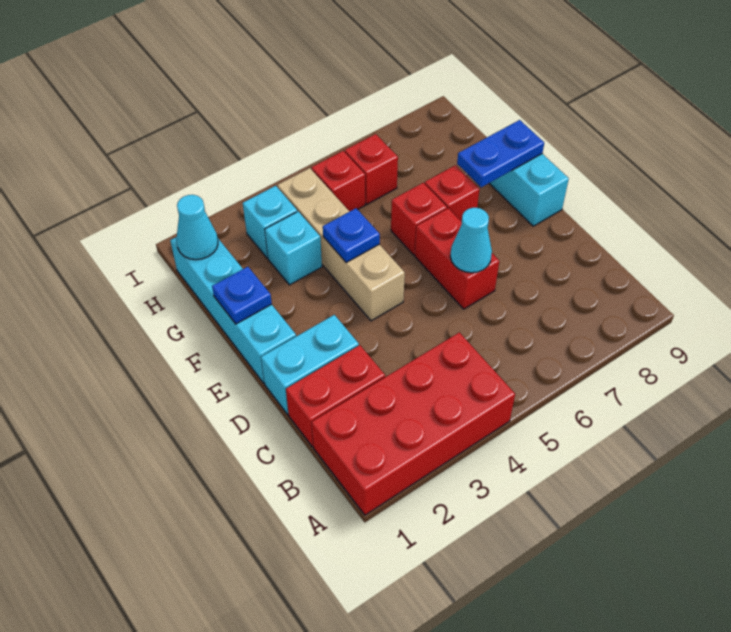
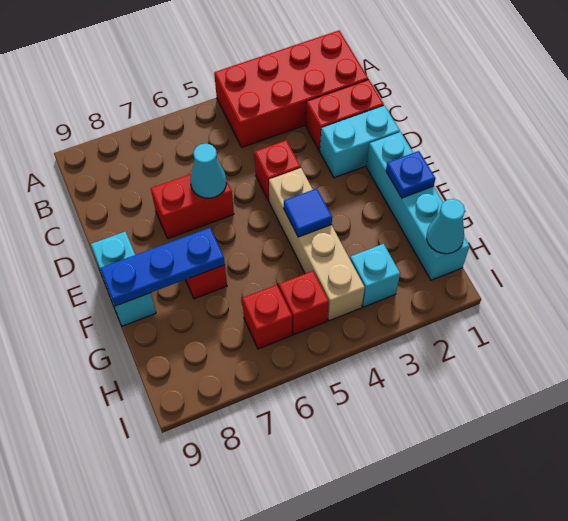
red brick D6:E6 level 1 -> red brick D6:D7 level 1
blue plate F4 level 2 -> blue tile F4 level 2
red brick F6 level 1 -> red brick D4 level 1
blue plate F8:F9 level 2 -> blue plate F7:F9 level 2
cyan brick G3 level 1 -> none

